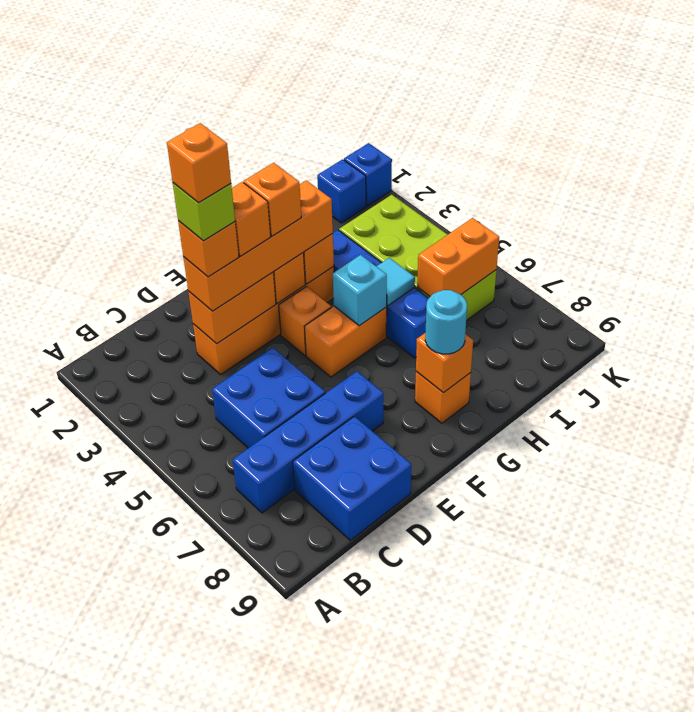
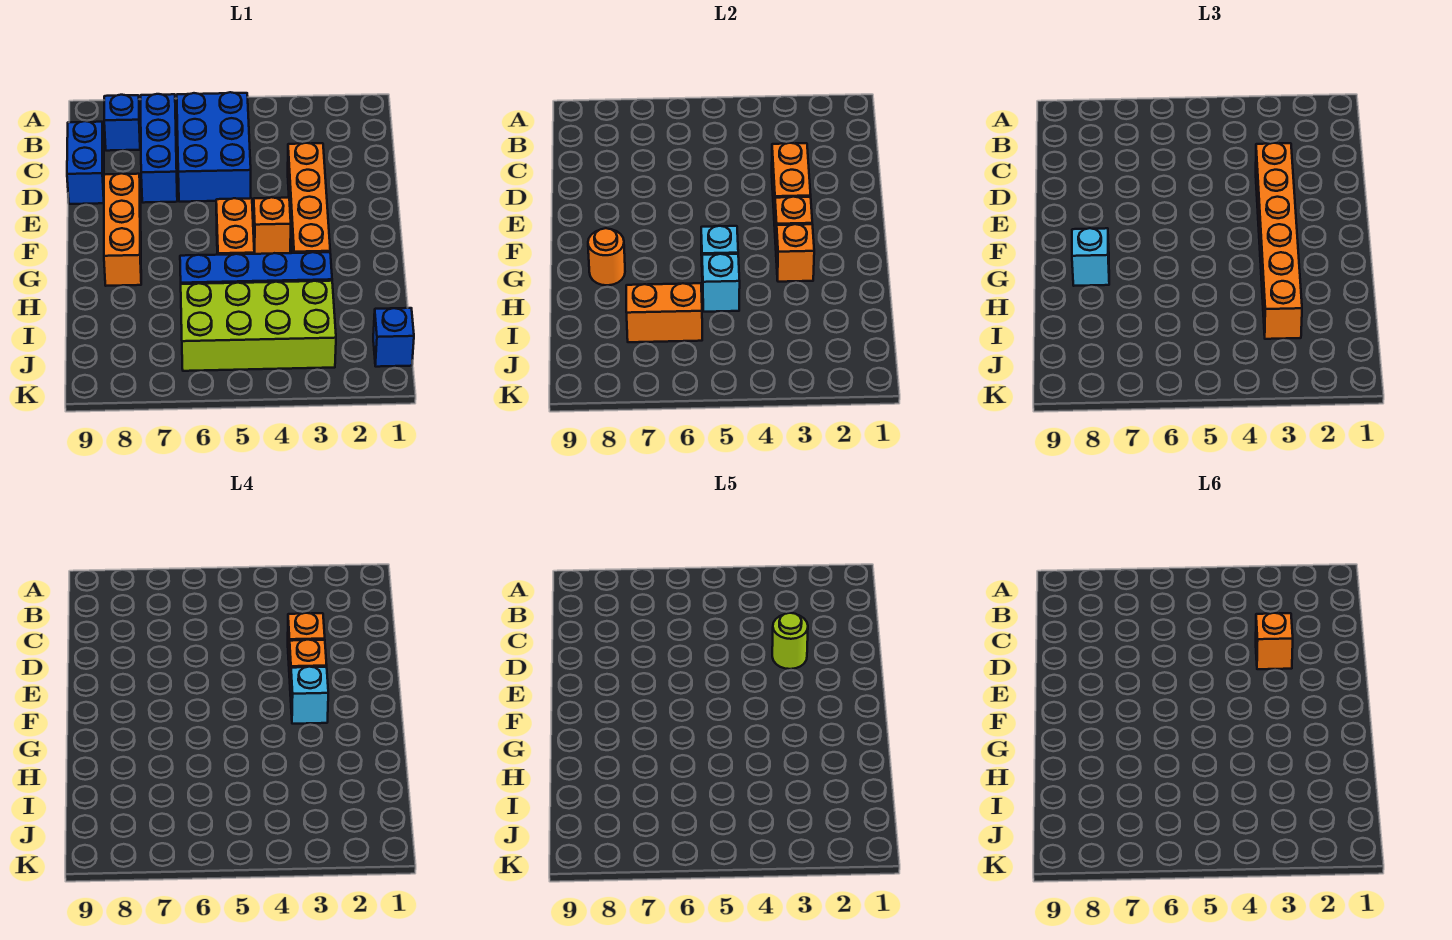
blue brick B7:E7 level 1 -> blue brick B7:D7 level 1
blue brick C5:D6 level 1 -> blue brick B5:D6 level 1
blue brick C8:D9 level 1 -> blue brick C9:D9 level 1
orange brick D3:G3 level 3 -> orange brick D3:I3 level 3
lime brick D3 level 5 -> lime round brick D3 level 5
orange brick F3 level 4 -> cyan brick F3 level 4
orange brick G8 level 1 -> orange brick E8:G8 level 1
orange brick G8 level 2 -> orange round brick G8 level 2
cyan round brick G8 level 3 -> cyan brick G8 level 3
cyan tile H5 level 2 -> cyan brick H5 level 2
orange brick I6:J6 level 2 -> orange brick I6:I7 level 2
blue brick K1 level 1 -> blue brick B8 level 1

